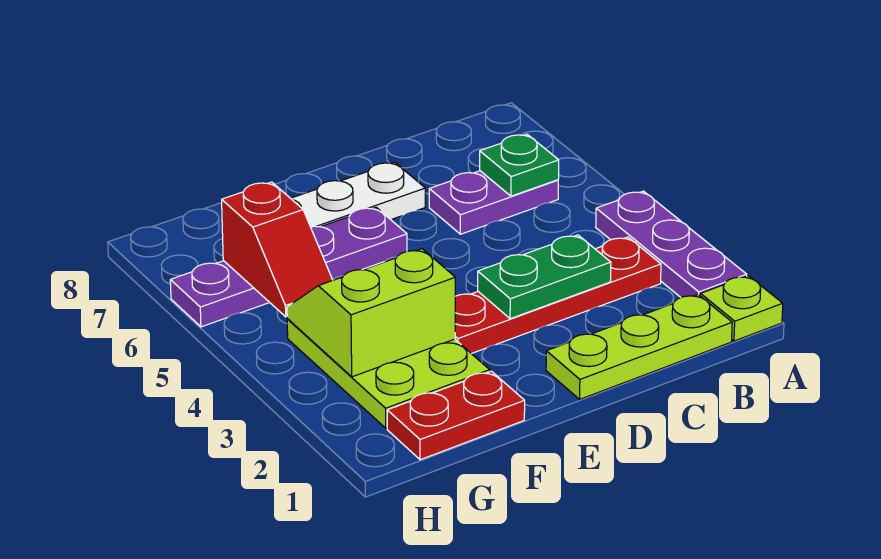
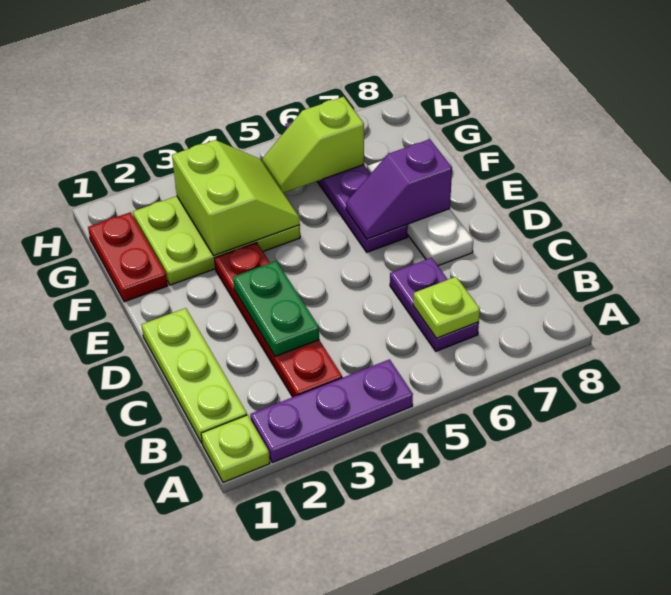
green plate B6 level 2 -> lime plate B6 level 2
none -> purple slope E6:E7 level 2 top 7
red slope G5:G6 level 2 top 6 -> lime slope G5:G6 level 2 top 6

